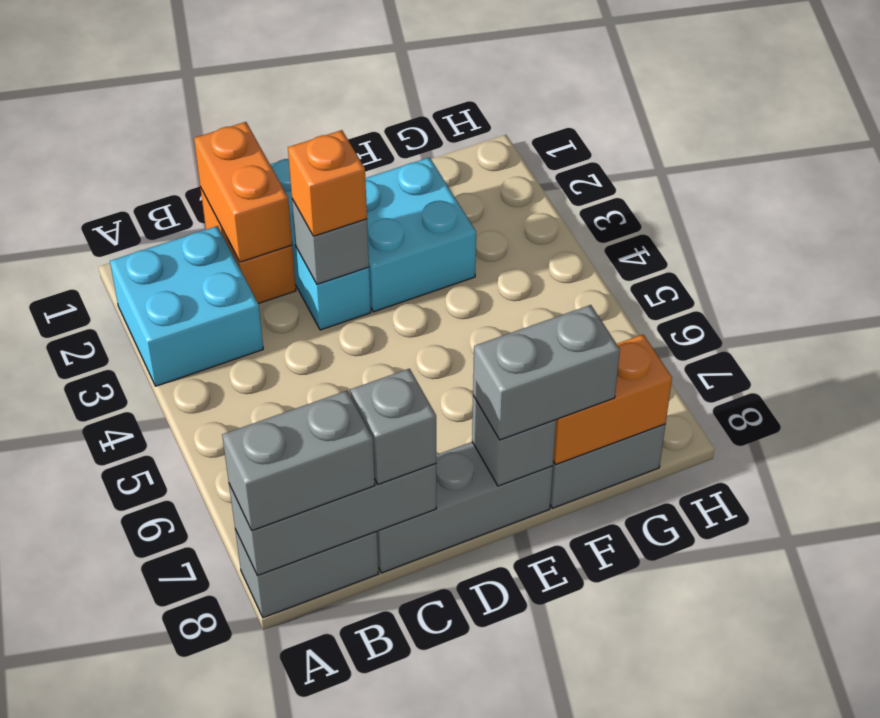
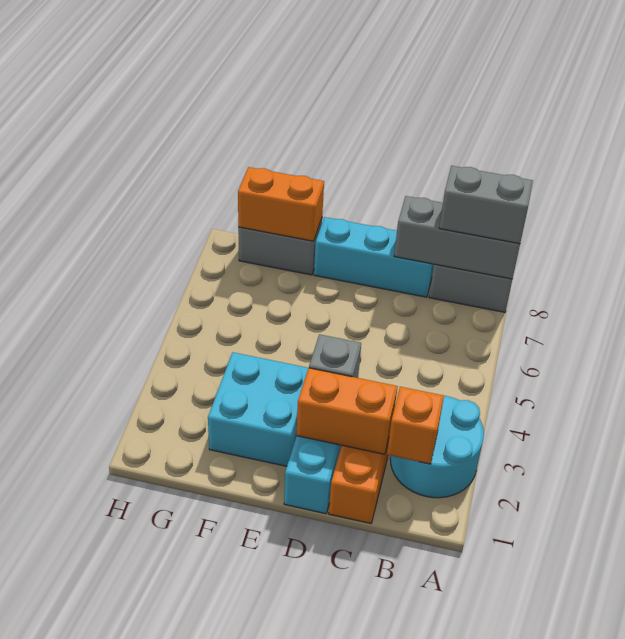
cyan brick A2:B3 level 1 -> cyan round brick A2:B3 level 1
orange brick C1:C2 level 2 -> orange brick C2:D2 level 2
grey brick C8:E8 level 1 -> cyan brick C8:E8 level 1
grey brick C8 level 3 -> none
orange brick D3 level 3 -> orange brick B2 level 2
grey brick E8 level 2 -> none
grey brick E8:F8 level 3 -> none

